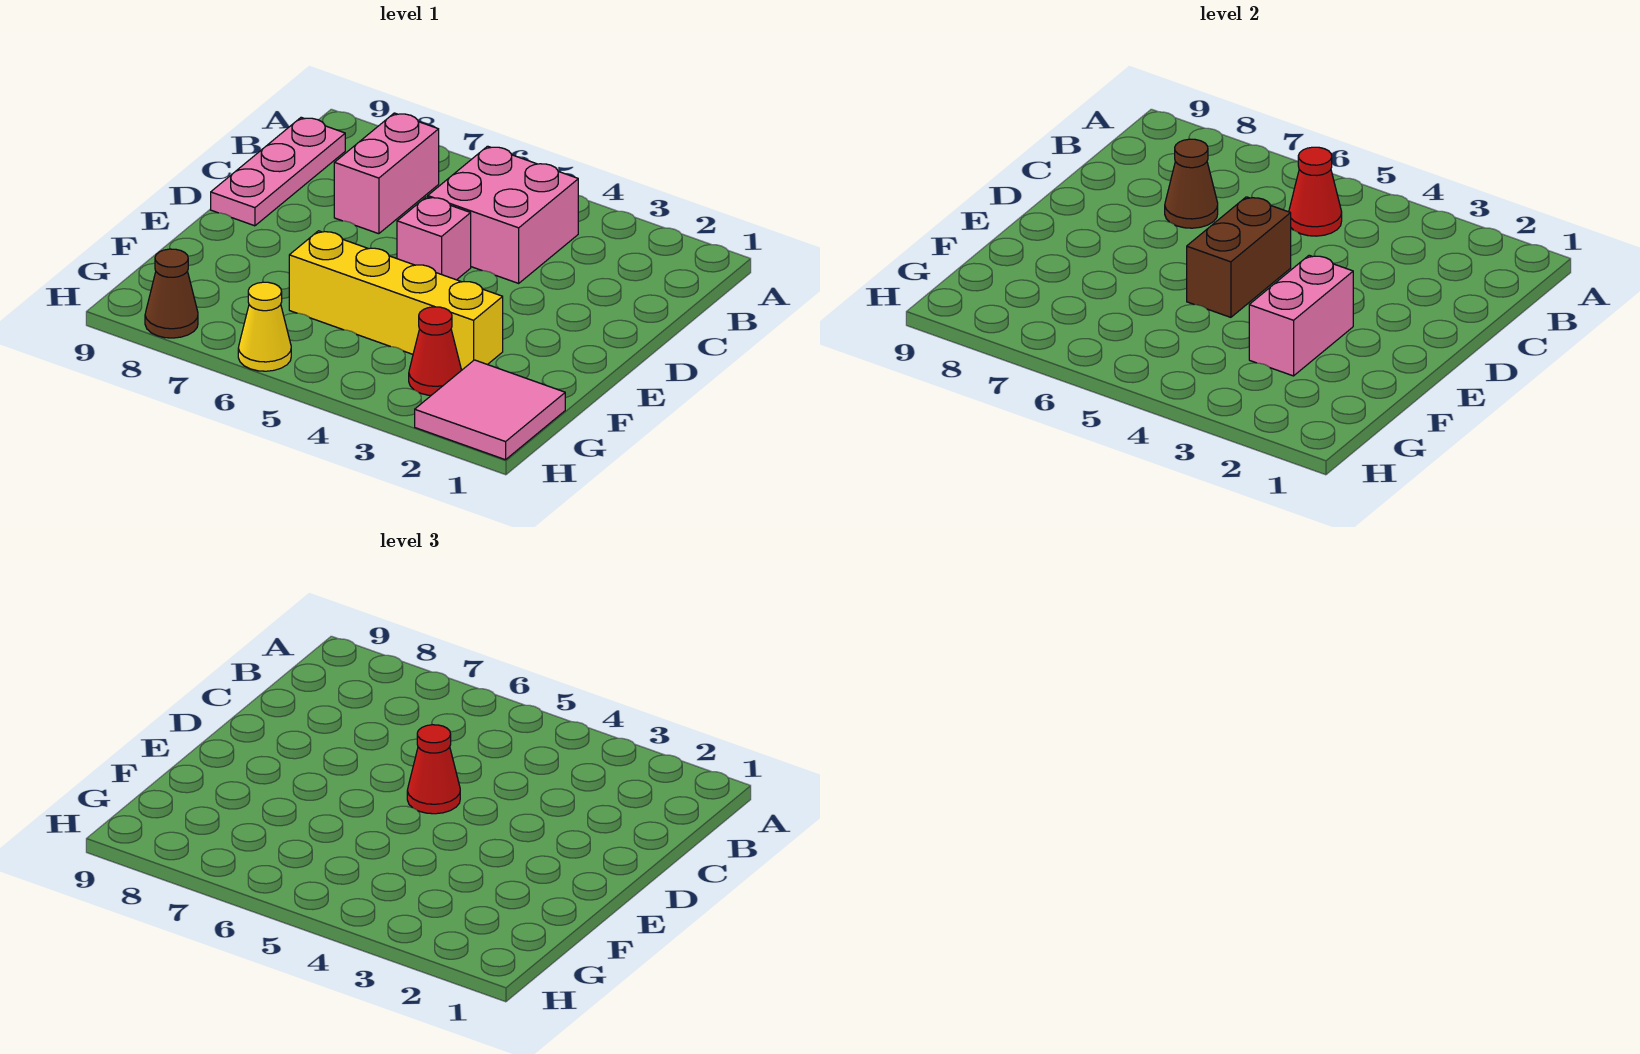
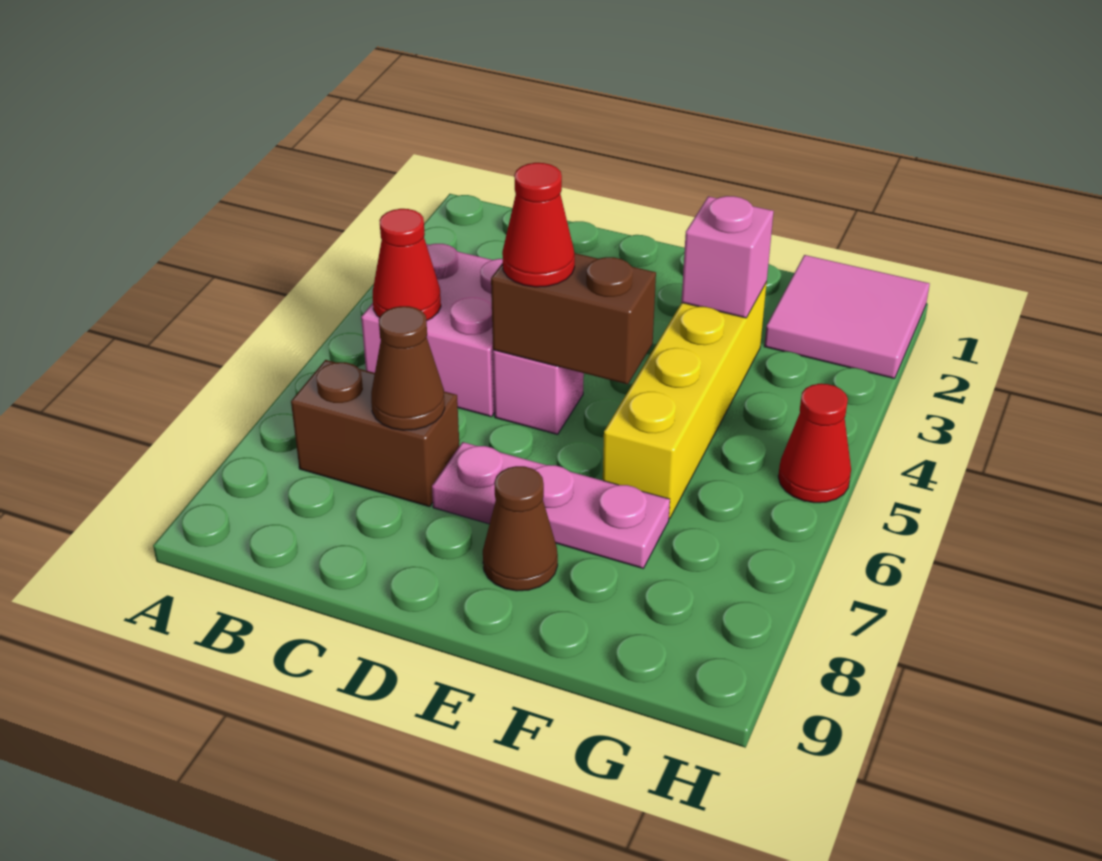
pink brick B7:C7 level 1 -> brown brick B7:C7 level 1
pink plate B9:D9 level 1 -> pink plate D7:F7 level 1
pink brick E3:F3 level 2 -> pink brick F3 level 2
red cone G3 level 1 -> red cone H5 level 1
yellow cone H6 level 1 -> none
brown cone H8 level 1 -> brown cone E8 level 1

